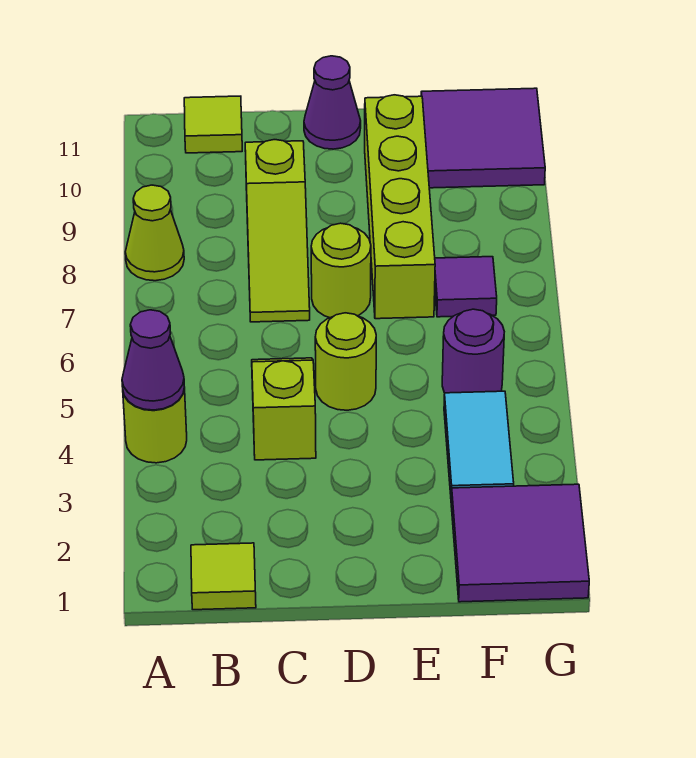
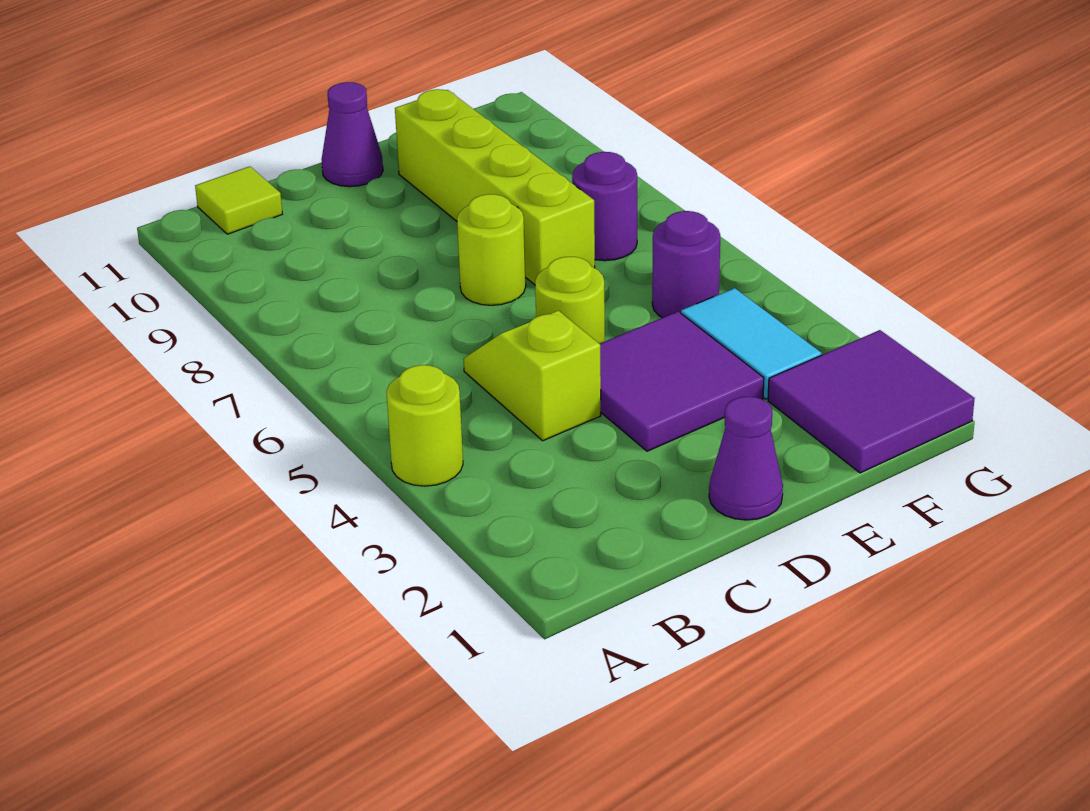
purple cone A4 level 2 -> purple cone D1 level 1
lime cone A8 level 1 -> none
lime tile B1 level 1 -> none
lime slope C7:C9 level 1 top 9 -> none
purple tile F7 level 1 -> purple round brick F7 level 1
purple tile F10:G11 level 1 -> purple tile D3:E4 level 1

